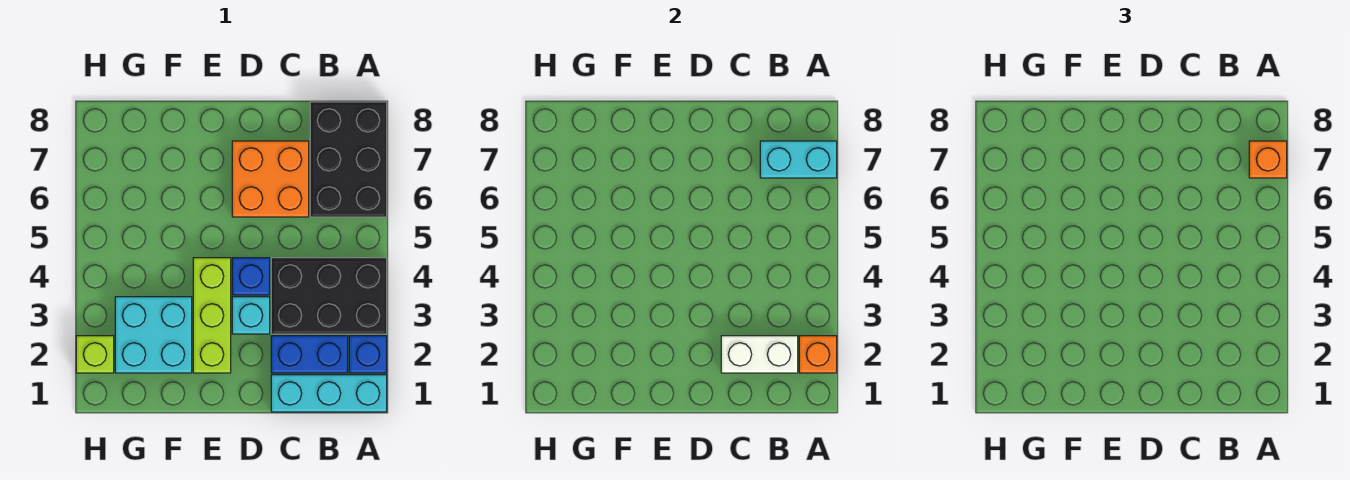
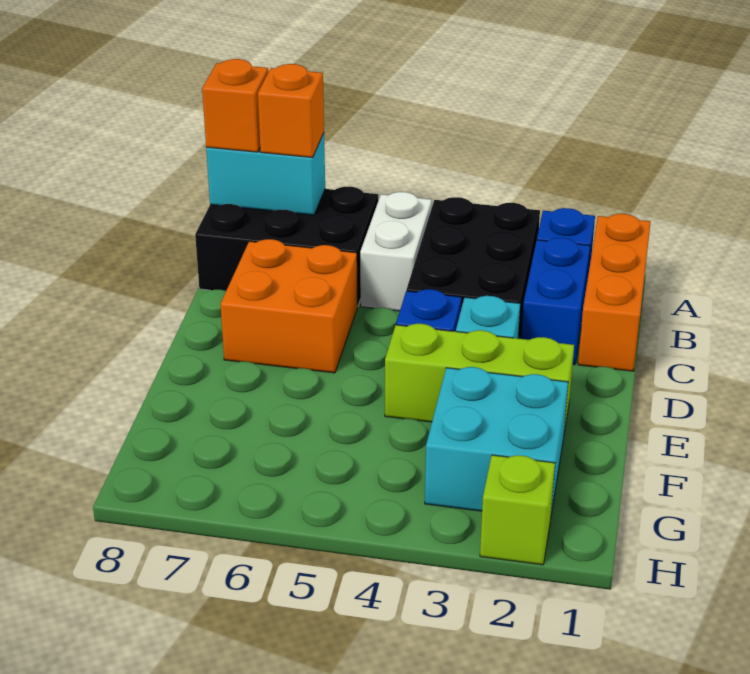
cyan brick A1:C1 level 1 -> orange brick A1:C1 level 1
orange brick A2 level 2 -> orange brick A8 level 3
cyan brick A7:B7 level 2 -> cyan brick A7:A8 level 2
white brick B2:C2 level 2 -> white brick A5:B5 level 1

